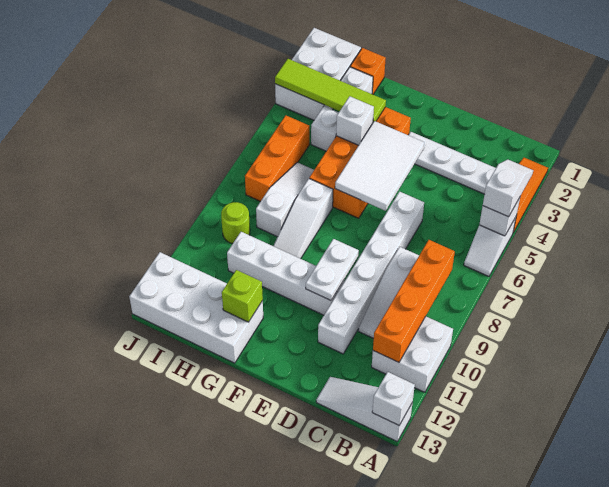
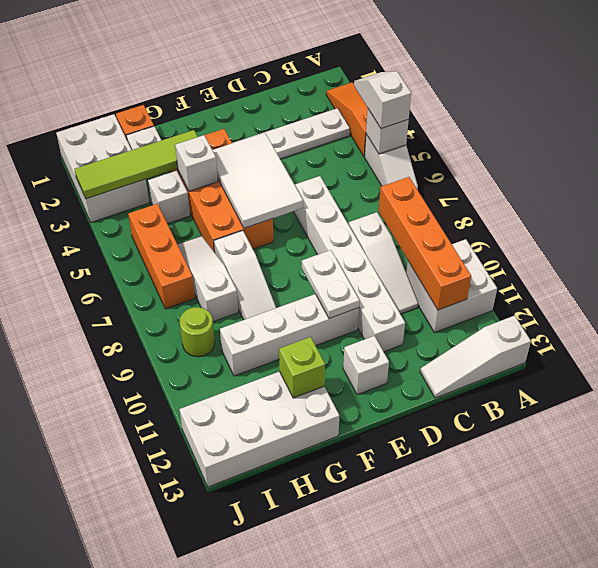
white brick A13 level 2 -> white brick E12 level 1

